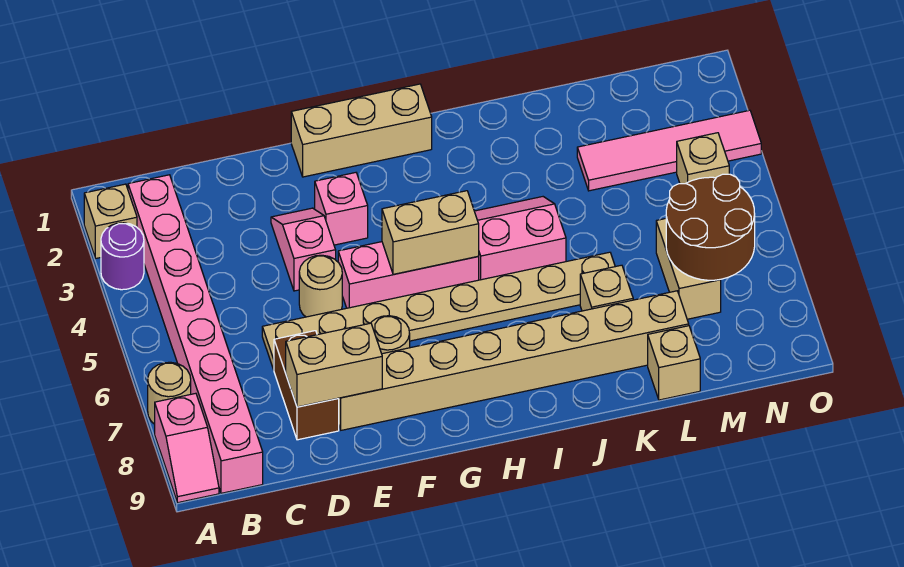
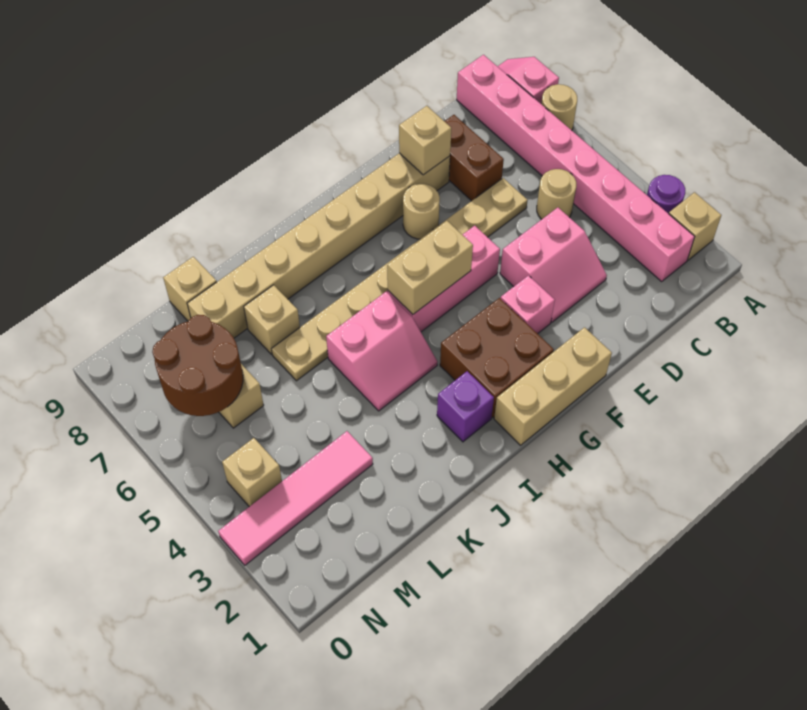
tan brick D8:E8 level 2 -> tan brick E8 level 2
pink slope E3:E4 level 1 top 4 -> pink slope D3:E4 level 1 top 4
tan round brick E5 level 1 -> tan round brick C5 level 1
none -> brown brick G2:H3 level 1
none -> purple brick I2 level 1

